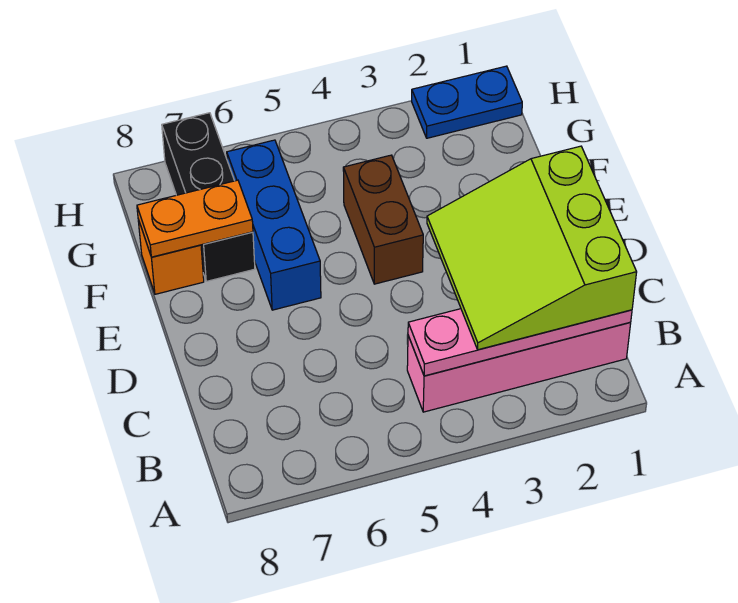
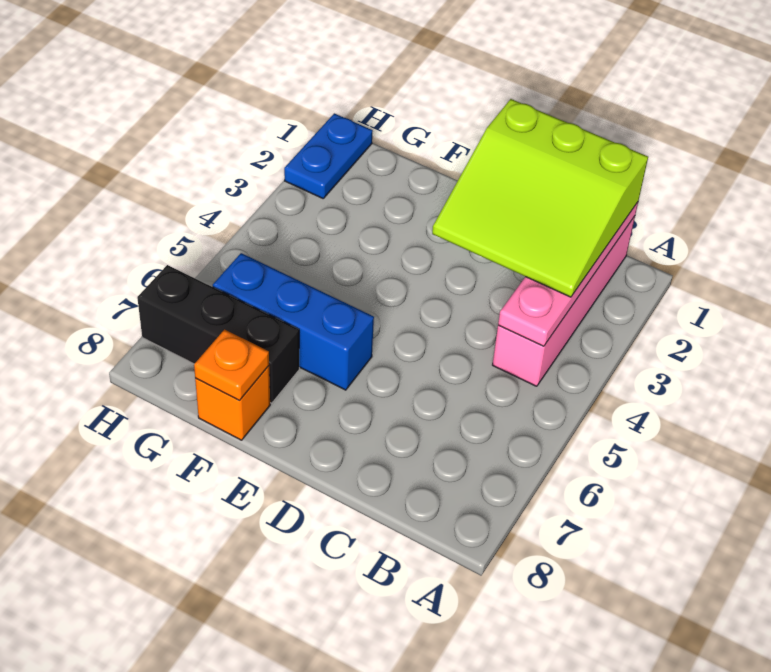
brown brick E4:F4 level 1 -> none
orange plate F7:F8 level 2 -> orange plate F8 level 2

